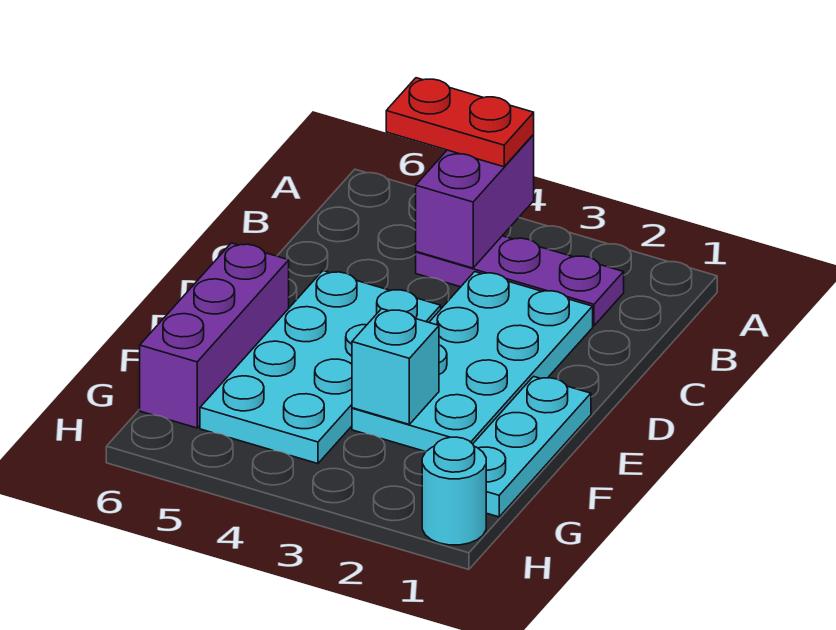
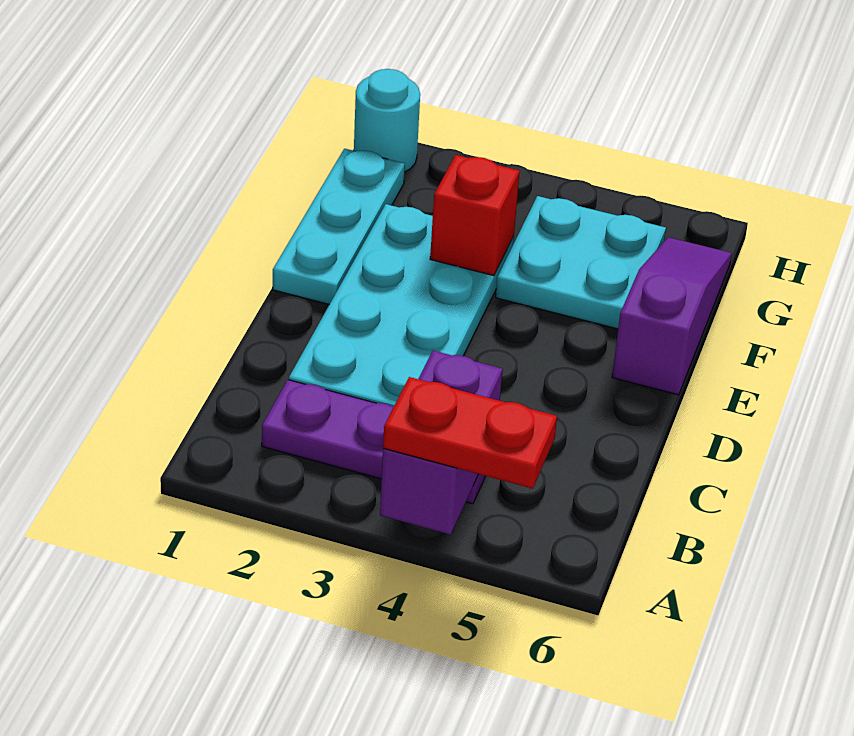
cyan plate D4:G5 level 1 -> cyan plate F4:G5 level 1
purple brick E6:G6 level 1 -> purple slope E6:G6 level 1 top E
cyan brick F3 level 2 -> red brick F3 level 2

